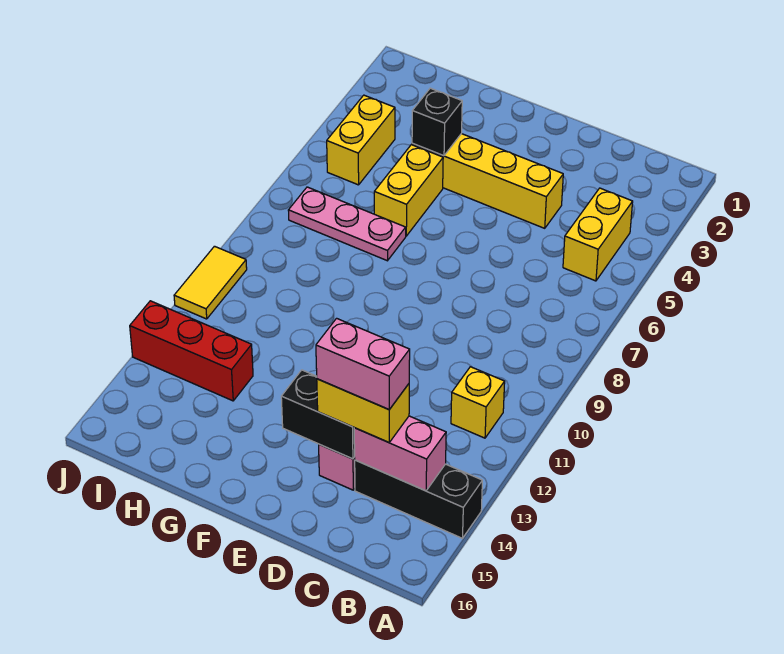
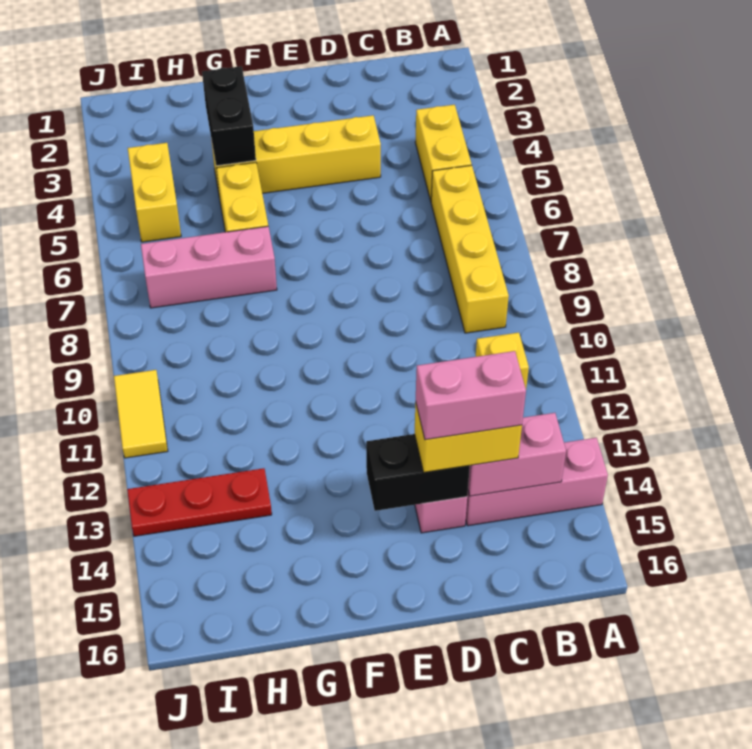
black brick A14:C14 level 1 -> pink brick A14:C14 level 1
none -> yellow brick B6:B9 level 1
black brick G4 level 2 -> black brick G3:G4 level 2
pink plate G7:I7 level 1 -> pink brick G7:I7 level 1
red brick H13:J13 level 1 -> red plate H13:J13 level 1

